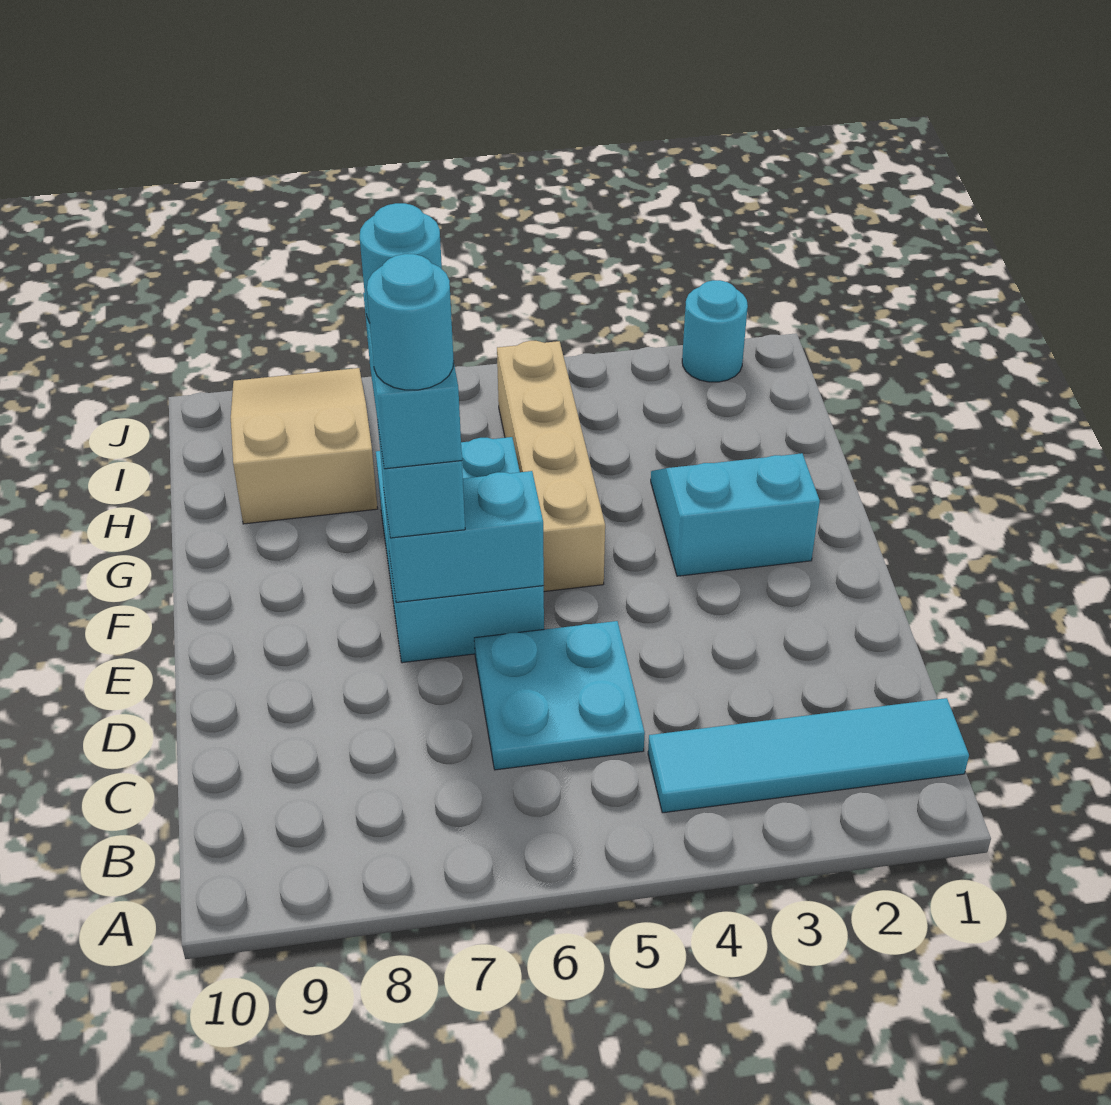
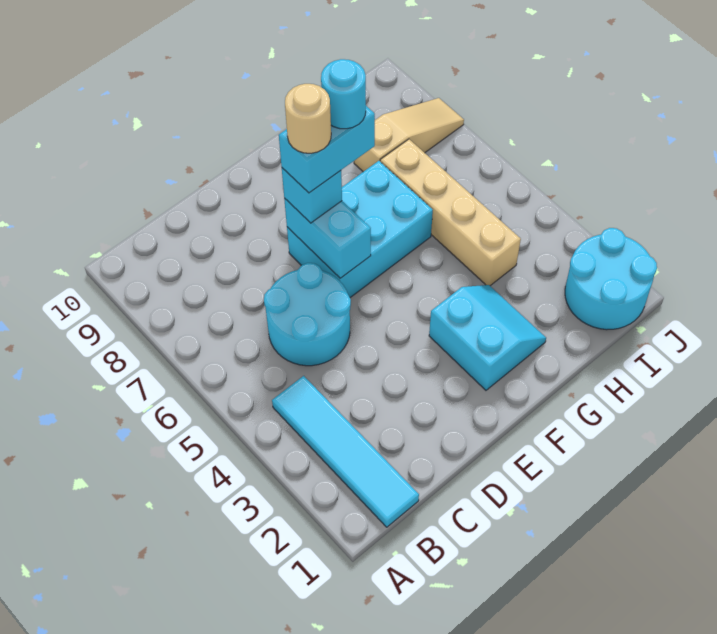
cyan plate C5:D6 level 1 -> cyan round brick C5:D6 level 1
cyan round brick E7 level 5 -> tan round brick E7 level 5
tan brick F5:I5 level 1 -> tan brick H4:H7 level 1
tan slope H8:J9 level 1 top H -> tan slope H8:J8 level 1 top H
cyan round brick J2 level 1 -> cyan round brick I1:J2 level 1

